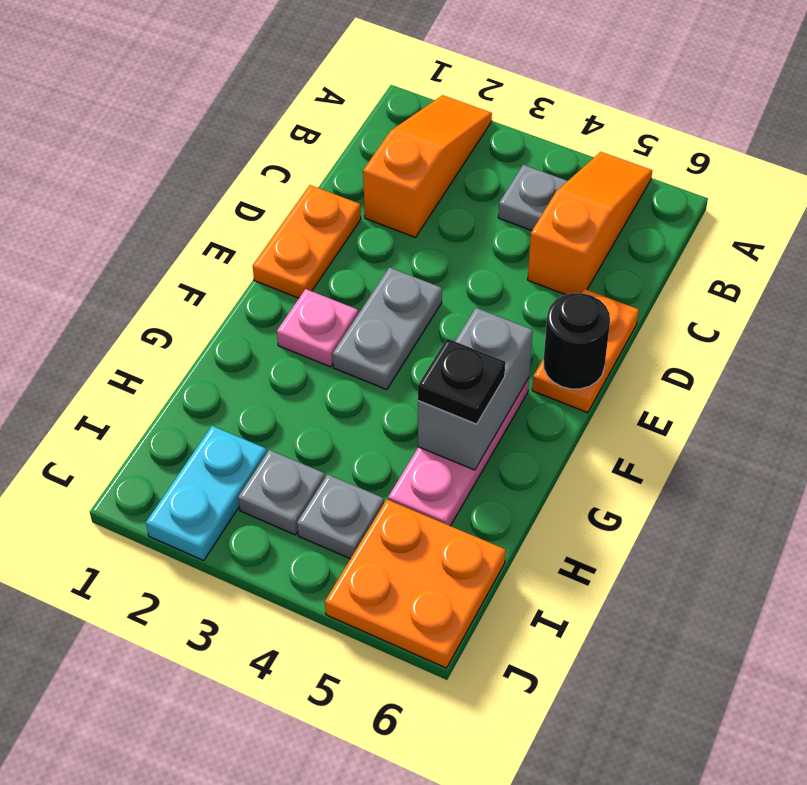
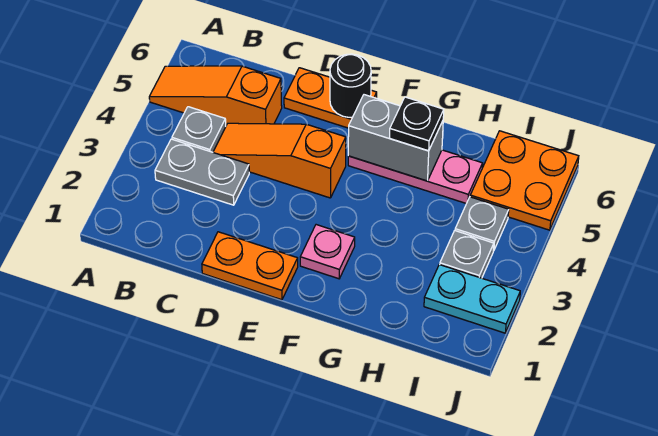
orange slope A2:C2 level 1 top C -> orange slope C4:E4 level 1 top E
grey plate E3:F3 level 1 -> grey plate B3:C3 level 1

